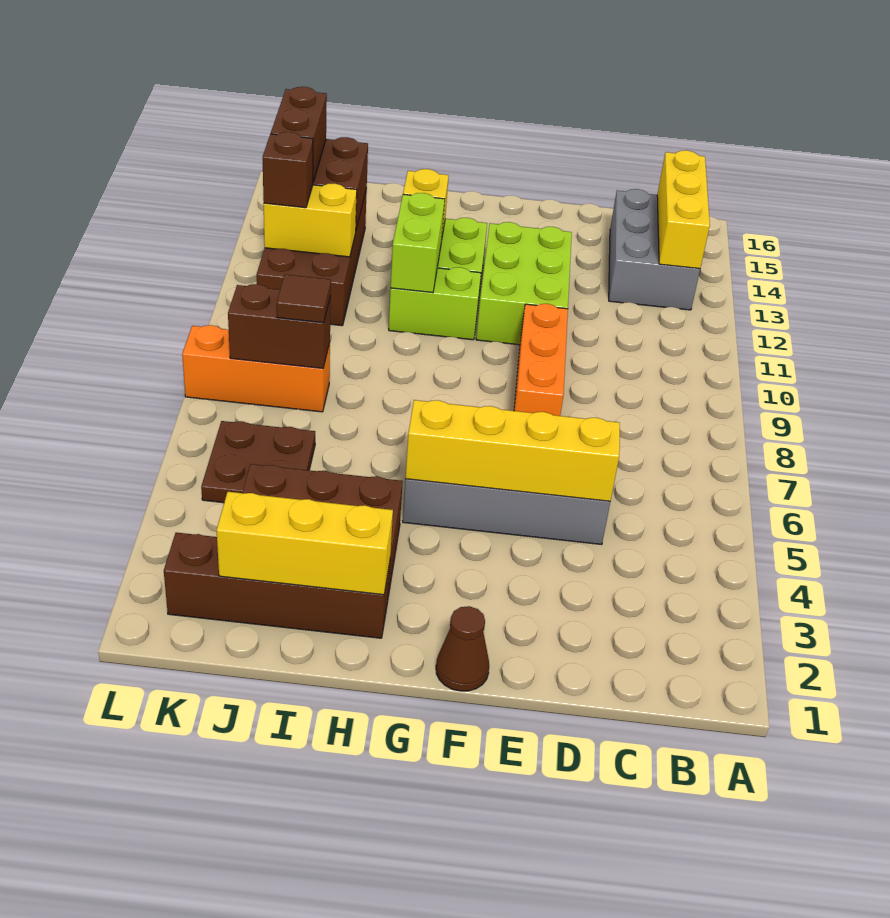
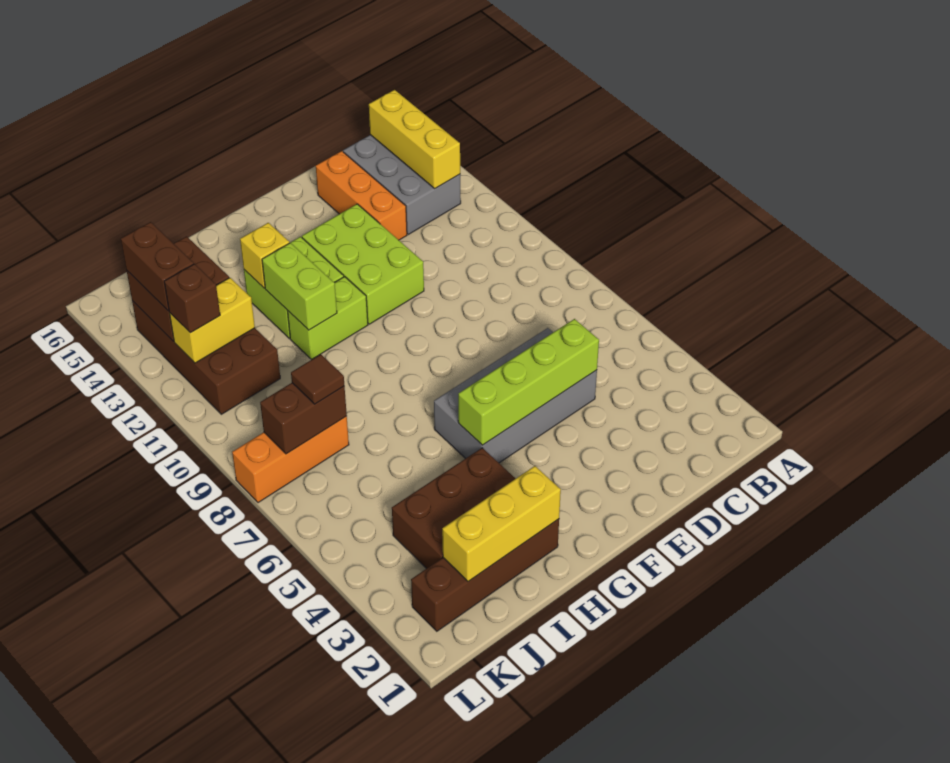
yellow brick D5:G5 level 2 -> lime brick D5:G5 level 2
orange brick E8:E10 level 1 -> orange brick D13:D15 level 1
brown cone F1 level 1 -> none
brown plate J5:K6 level 1 -> none

